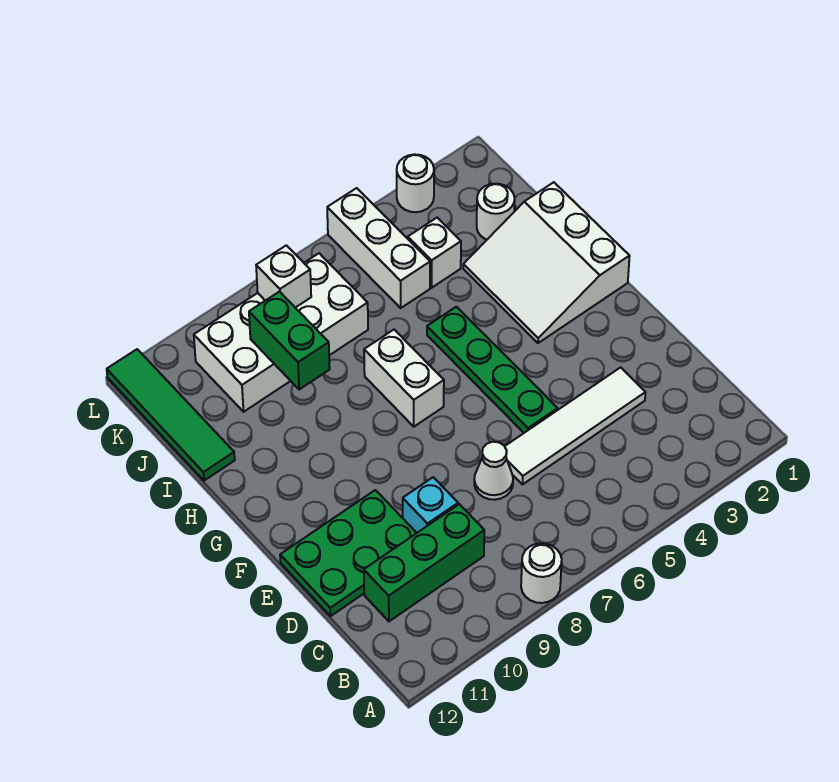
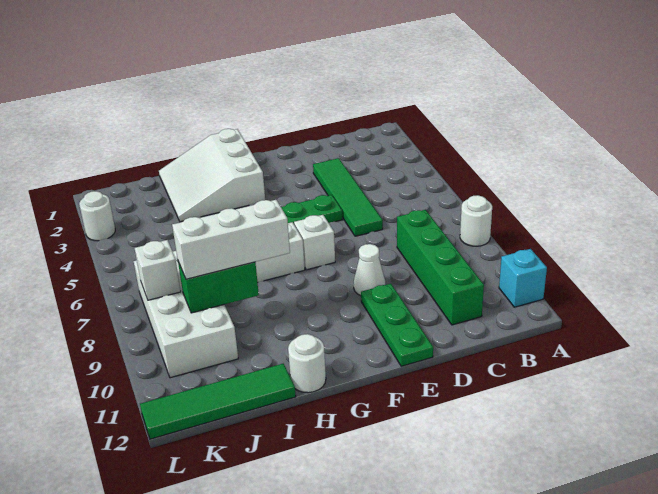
green brick C9:C11 level 1 -> green brick C8:C11 level 1
white tile D3:D6 level 1 -> green tile D3:D6 level 1
white cone D7 level 1 -> white cone E9 level 1
cyan brick D9 level 1 -> cyan brick A11 level 1
green plate D10:E12 level 1 -> green plate E10:E12 level 1
white slope G1:I3 level 1 top 1 -> white slope G1:I3 level 1 top G
white round brick J2 level 1 -> white round brick H12 level 1
white brick J4 level 1 -> white brick F7 level 1
white brick J5:L5 level 1 -> white brick H9:J9 level 3

